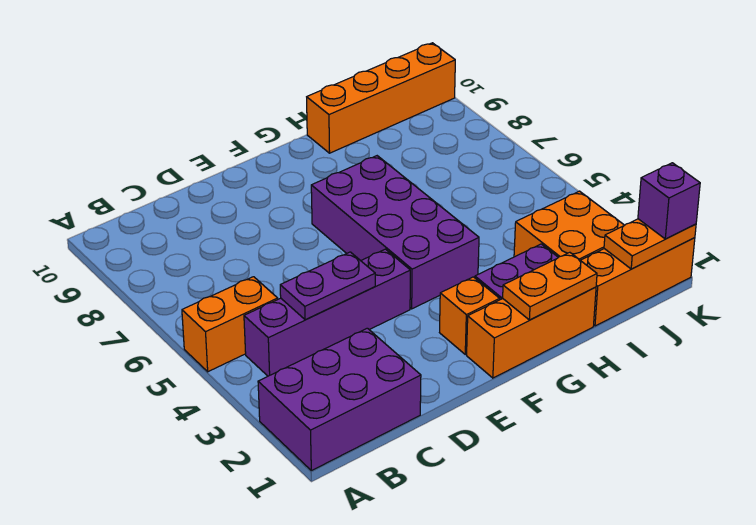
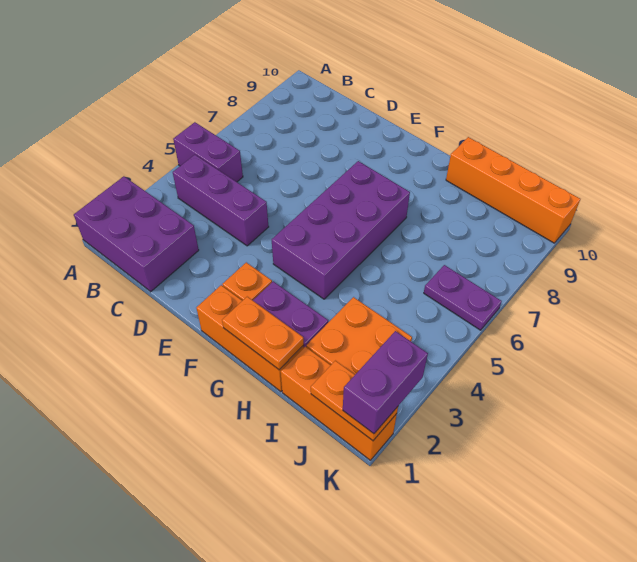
orange brick A5:B5 level 1 -> purple brick A5:B5 level 1
purple brick B4:E4 level 1 -> purple brick B4:D4 level 1
purple plate C4:D4 level 2 -> purple plate J6:K6 level 1
purple brick K1 level 3 -> purple brick K1:K2 level 3

